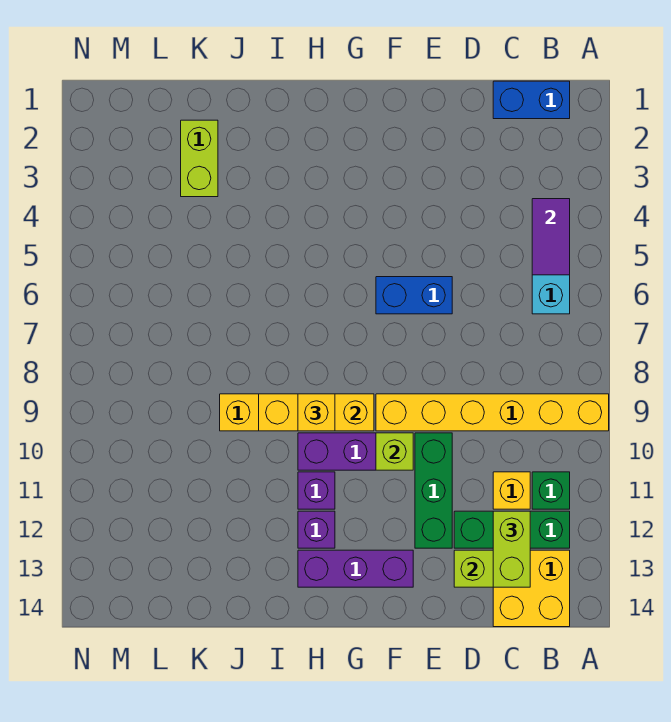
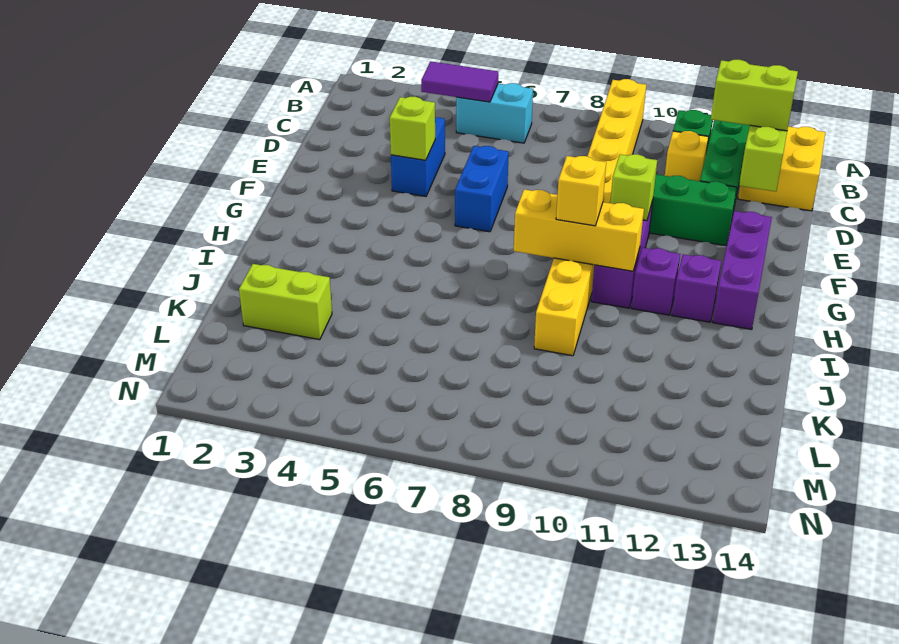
blue brick B1:C1 level 1 -> blue brick D4:E4 level 1
none -> lime brick E4 level 2
yellow brick G9:I9 level 2 -> yellow brick H8:H10 level 2

